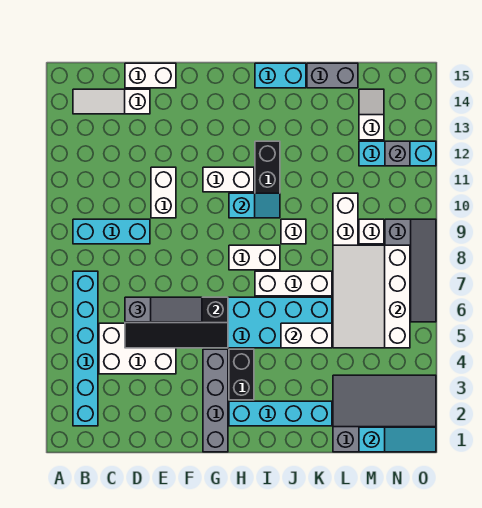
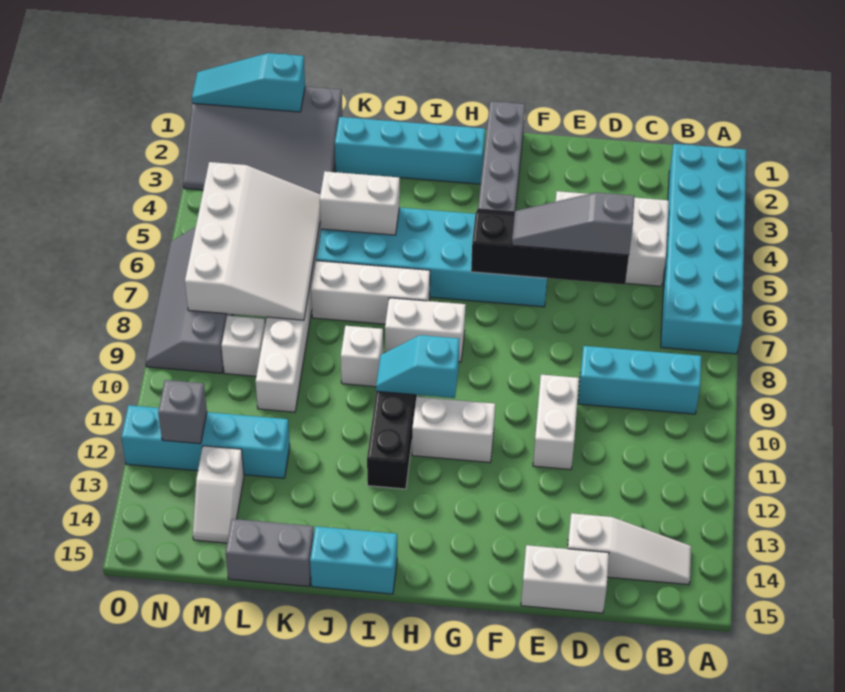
cyan brick B2:B7 level 1 -> cyan brick A2:B7 level 1
black brick H3:H4 level 1 -> none
cyan brick M12:O12 level 1 -> cyan brick L12:O12 level 1

